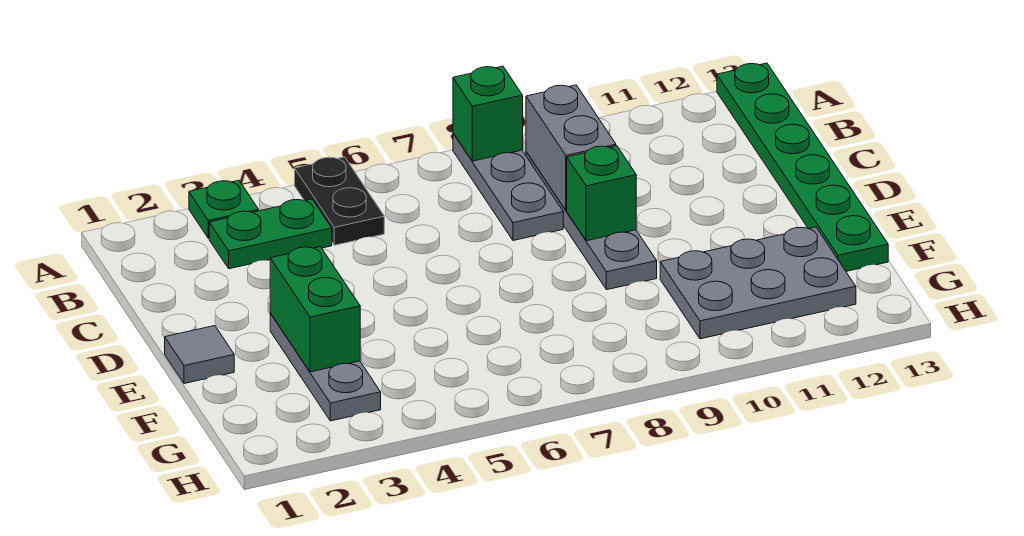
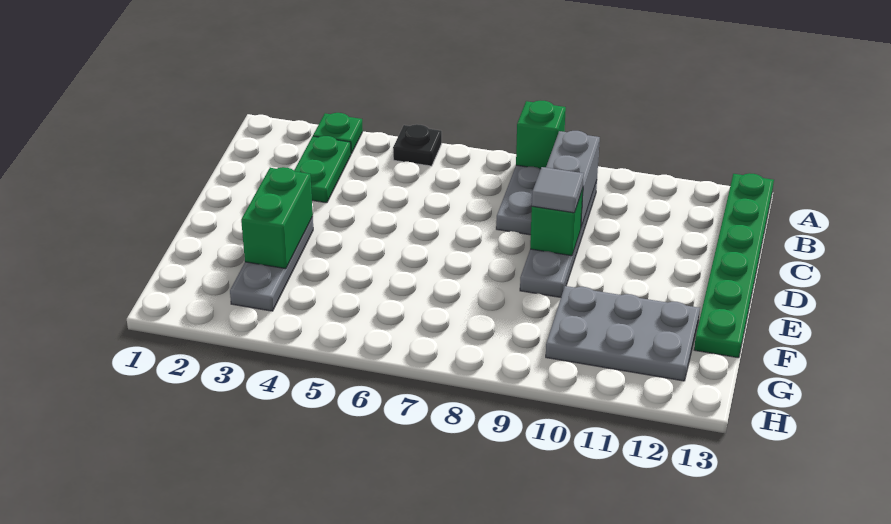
black plate A5:B5 level 1 -> black plate A5 level 1
green plate B3:B4 level 1 -> green plate B3:C3 level 1
grey tile E1 level 1 -> grey tile D9 level 3

